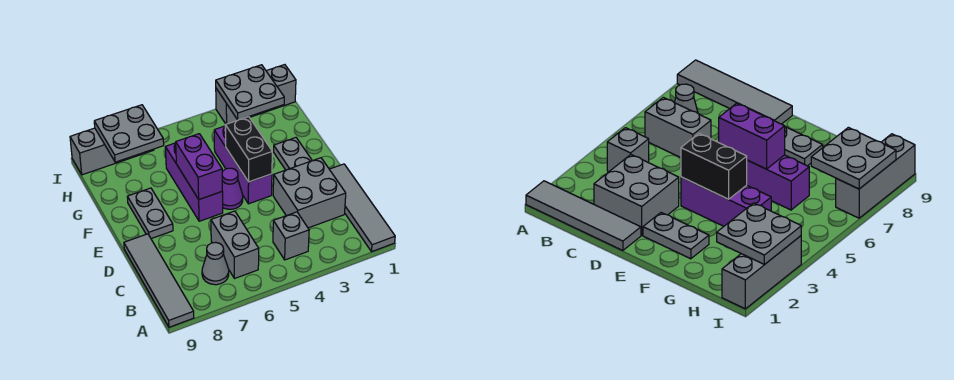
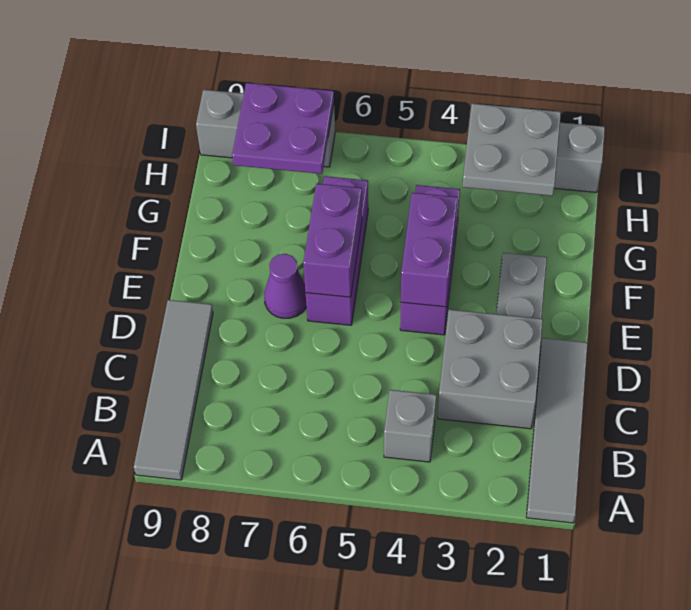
grey brick B6:C6 level 1 -> none
grey cone B7 level 1 -> none
black brick E4:F4 level 2 -> purple brick E4:F4 level 2
purple cone E5 level 1 -> purple cone E7 level 1
grey plate E8:F8 level 1 -> none
grey plate H7:I8 level 2 -> purple plate H7:I8 level 2

